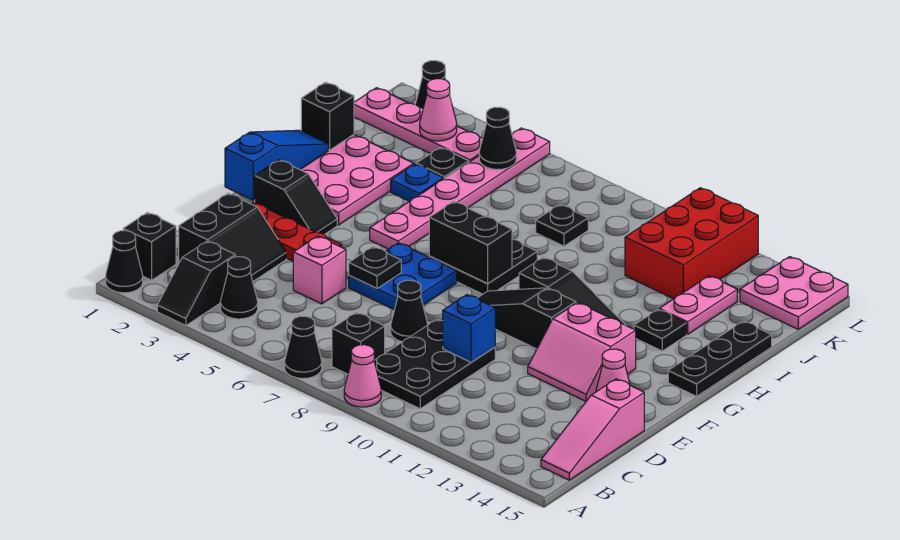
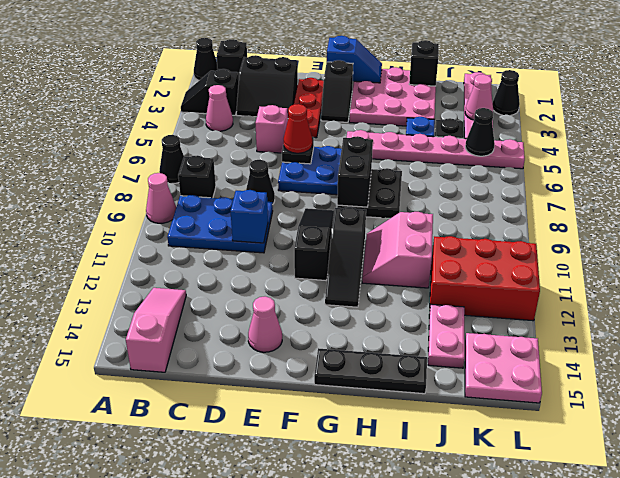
black cone B4 level 1 -> pink cone B4 level 1
black plate B9:D10 level 1 -> blue plate B9:D10 level 1
pink slope B15:D15 level 1 top D -> pink slope B13:B15 level 1 top 15
none -> red cone E6 level 3
pink slope E12:F13 level 1 top F -> pink slope H10:I11 level 1 top I
blue slope F1:H1 level 2 top F -> blue slope F1:G1 level 2 top F
black plate H13 level 1 -> none
pink plate I13:J13 level 1 -> pink plate J13:J14 level 1
black plate J8 level 1 -> none

